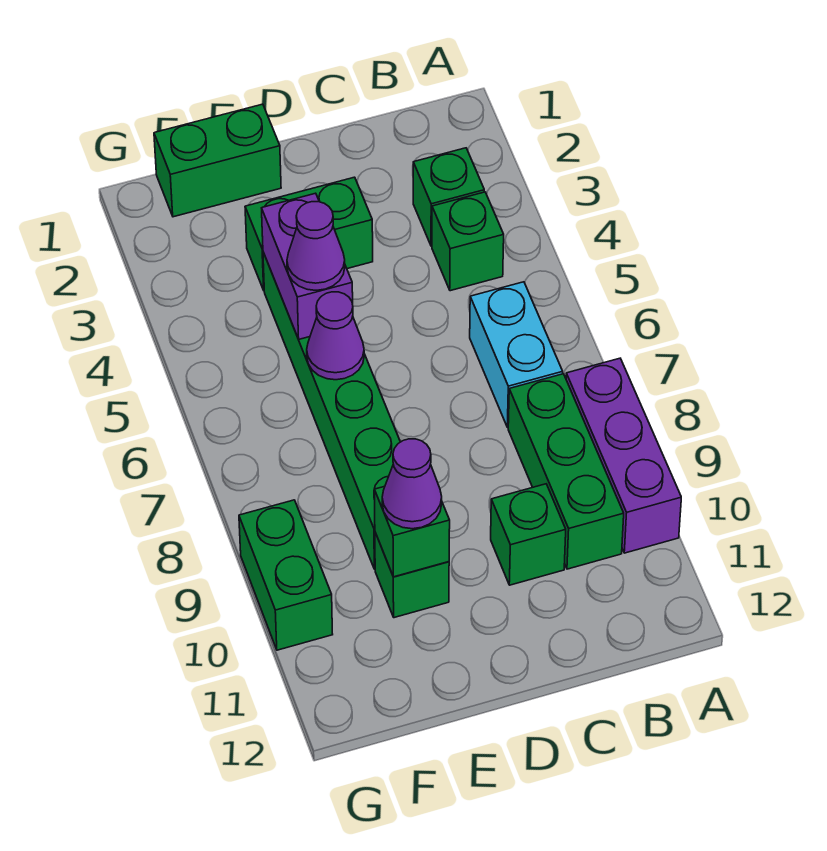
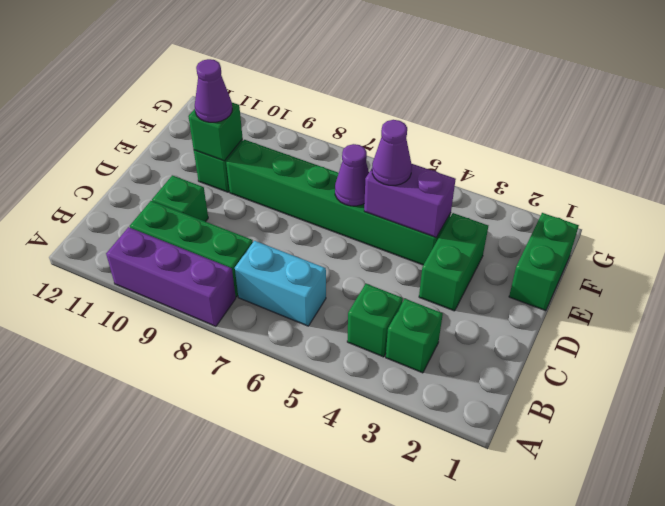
green brick G9:G10 level 1 -> none

